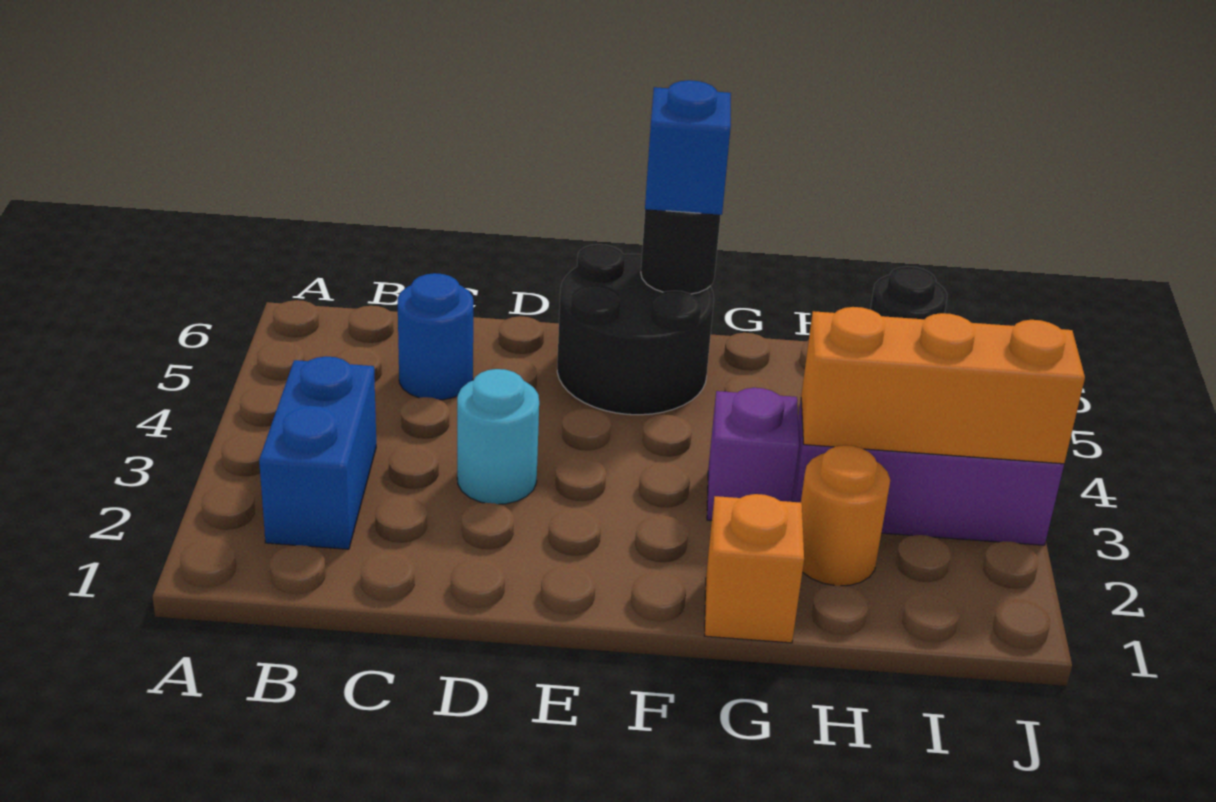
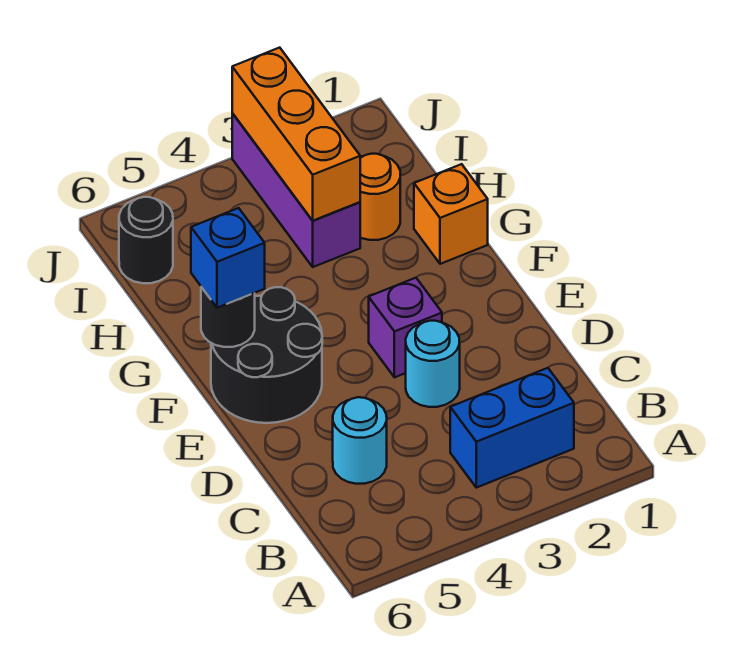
blue round brick C5 level 1 -> cyan round brick C5 level 1
purple brick G3 level 1 -> purple brick E3 level 1

